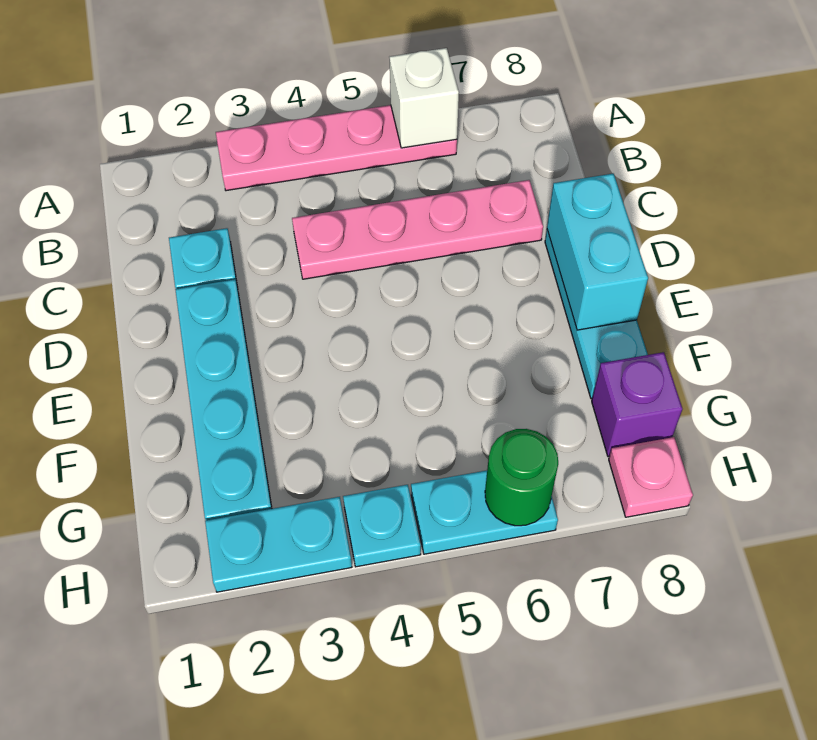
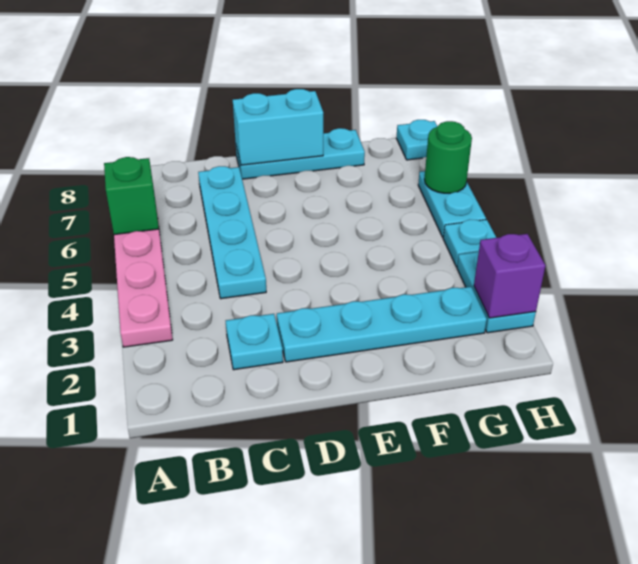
white brick A6 level 2 -> green brick A6 level 2
pink plate C4:C7 level 1 -> cyan plate C4:C7 level 1
purple brick G8 level 1 -> purple brick H2 level 2
pink plate H8 level 1 -> cyan plate H8 level 1

